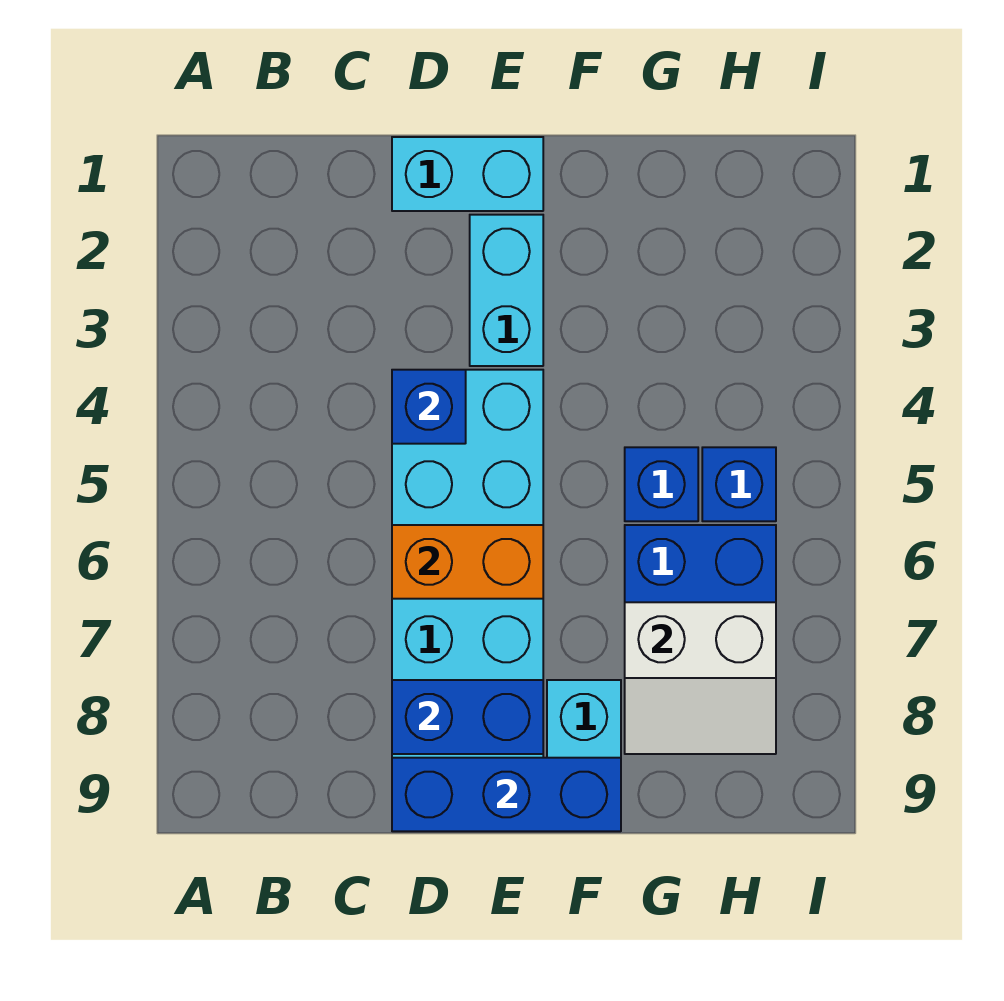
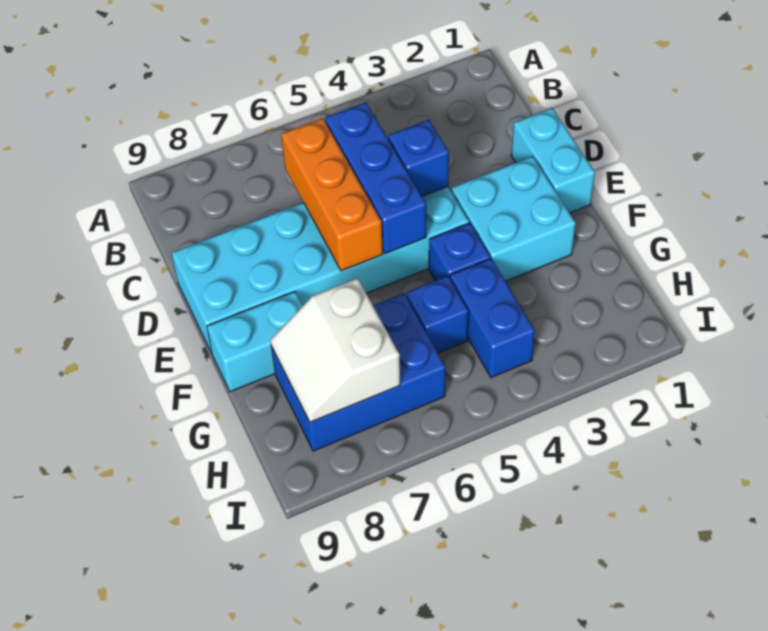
orange brick D6:E6 level 2 -> orange brick C6:E6 level 2
blue brick D8:E8 level 2 -> blue brick G4:H4 level 1
blue brick D9:F9 level 2 -> blue brick C5:E5 level 2
cyan brick E2:E3 level 1 -> cyan brick E2:F3 level 1
blue brick H5 level 1 -> blue brick F4 level 1

